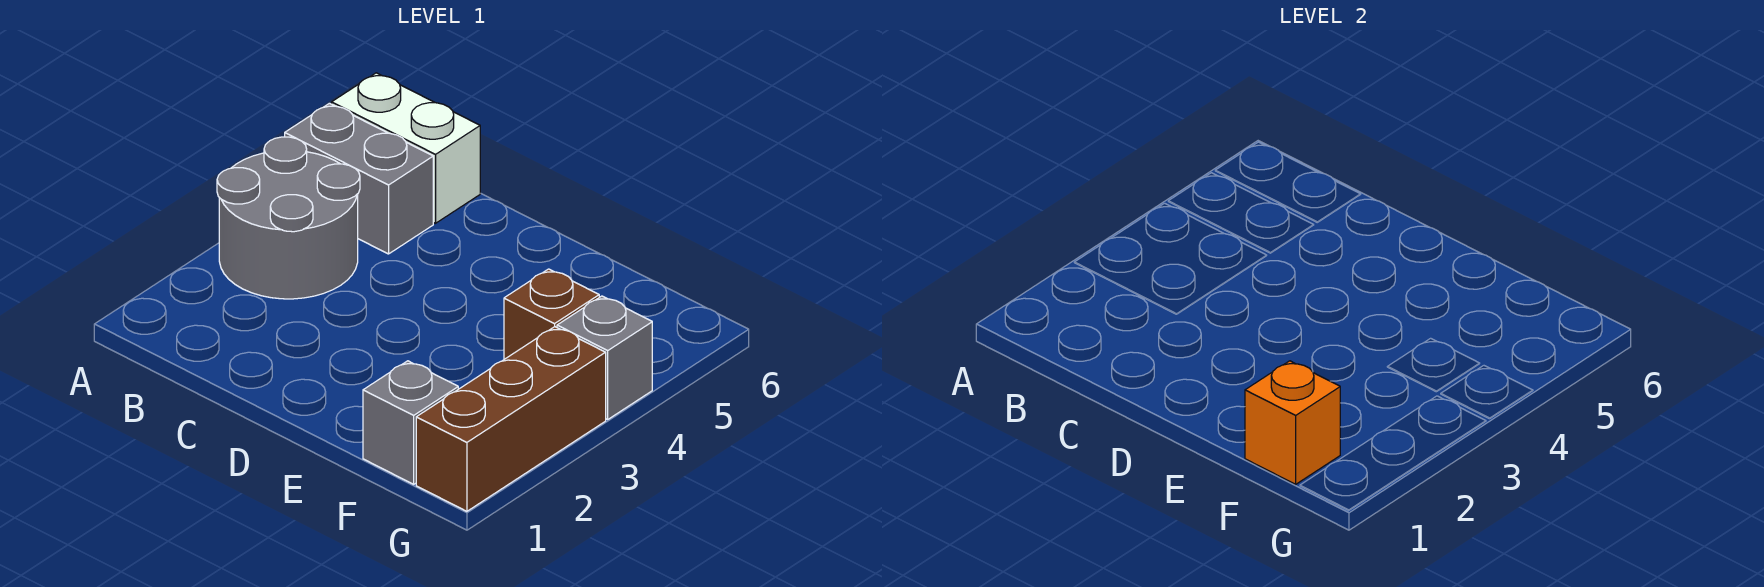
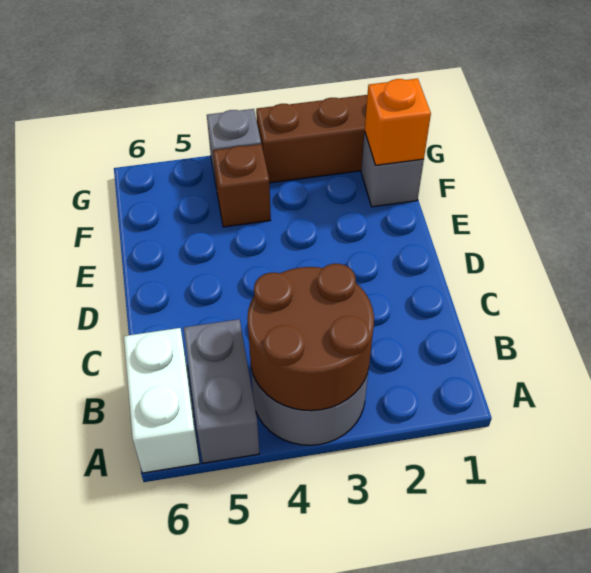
none -> brown round brick A3:B4 level 2

